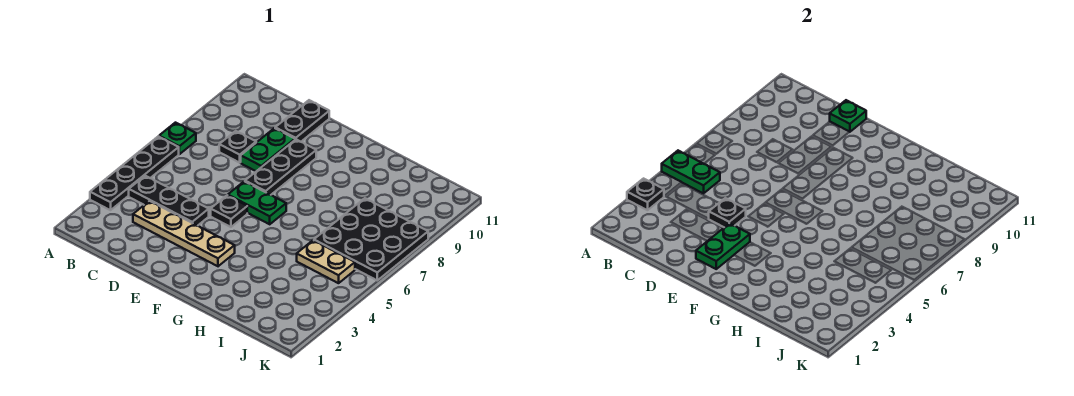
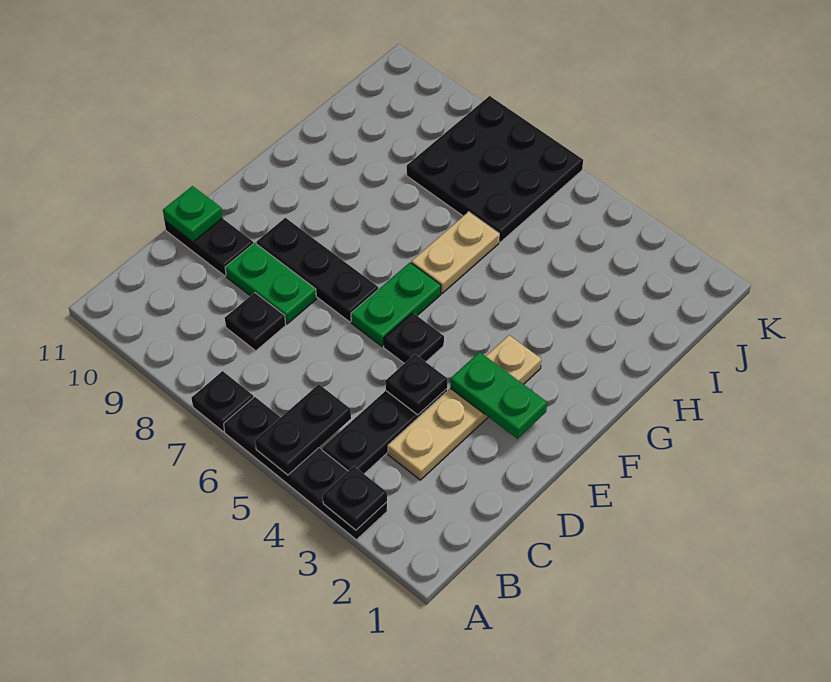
green plate A5:B5 level 2 -> black plate A5:B5 level 2
green plate A7 level 1 -> black plate A7 level 1
tan plate I5:J5 level 1 -> tan plate G6:H6 level 1

